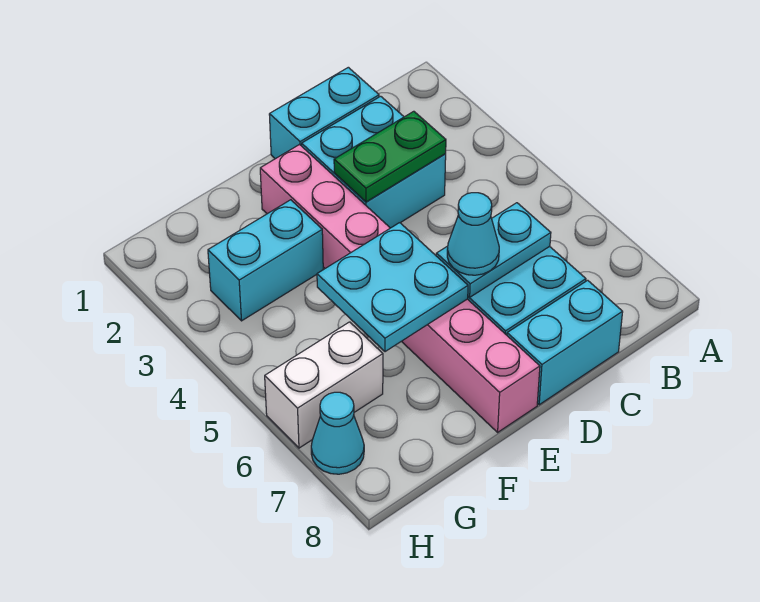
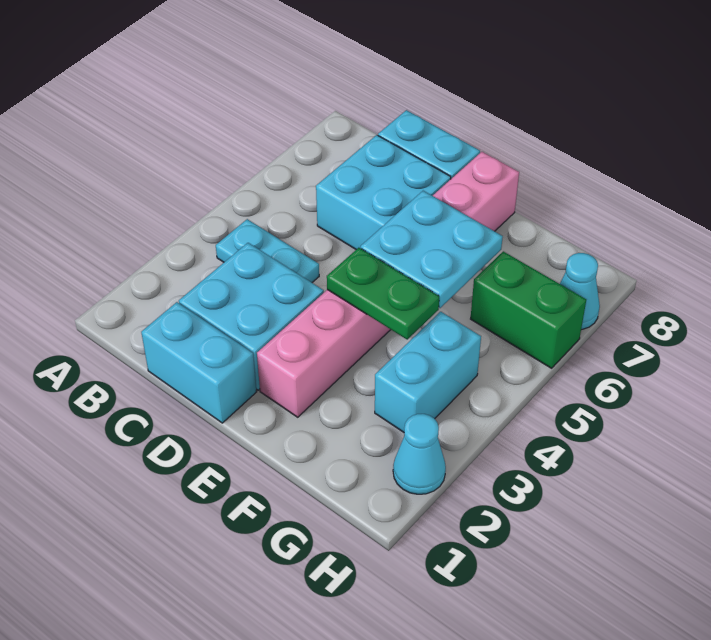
green plate C3:D3 level 2 -> green plate E4:F4 level 2
cyan plate C6:D6 level 2 -> cyan plate B4:C4 level 1
cyan cone D6 level 3 -> cyan cone H2 level 1
cyan brick F3:G3 level 1 -> cyan brick G3:G4 level 1
white brick G6:H6 level 1 -> green brick G6:H6 level 1

